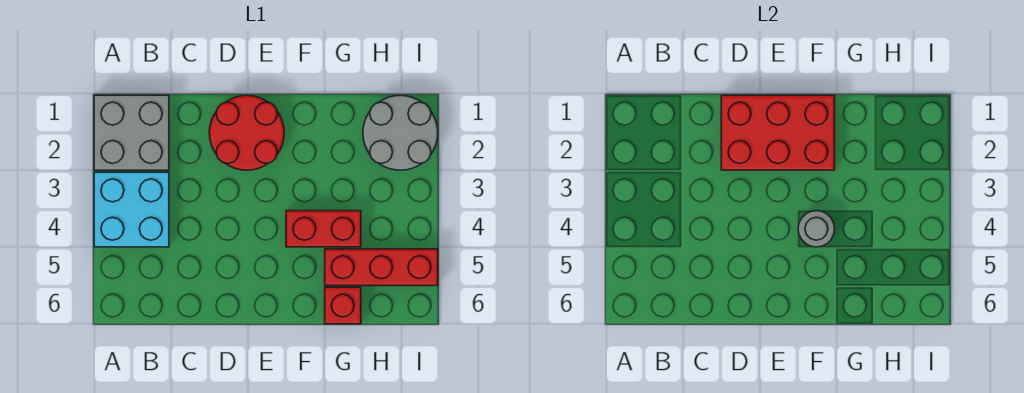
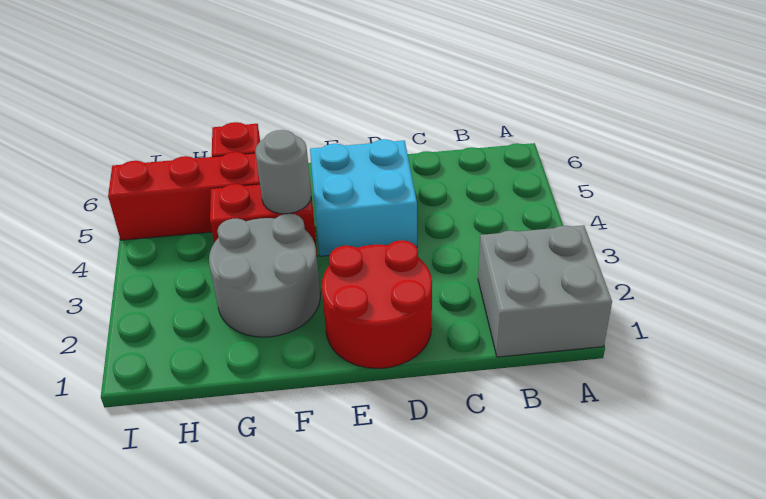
cyan brick A3:B4 level 1 -> cyan brick D4:E5 level 1
red brick D1:F2 level 2 -> none
grey round brick H1:I2 level 1 -> grey round brick F2:G3 level 1

